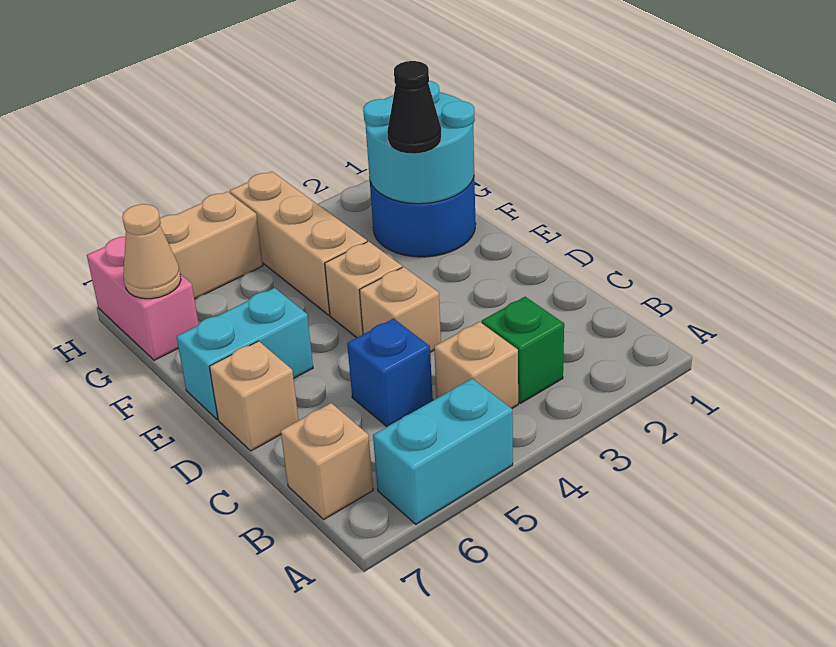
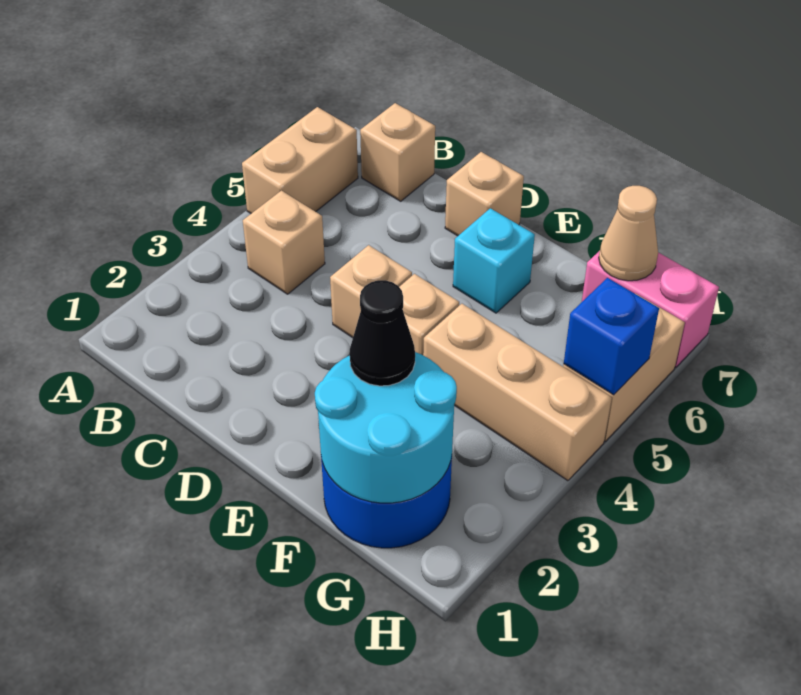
cyan brick A5:A6 level 1 -> tan brick A5:A6 level 1
green brick B3 level 1 -> none
blue brick C5 level 1 -> blue brick H5 level 2
cyan brick E6:E7 level 1 -> cyan brick E6 level 1

